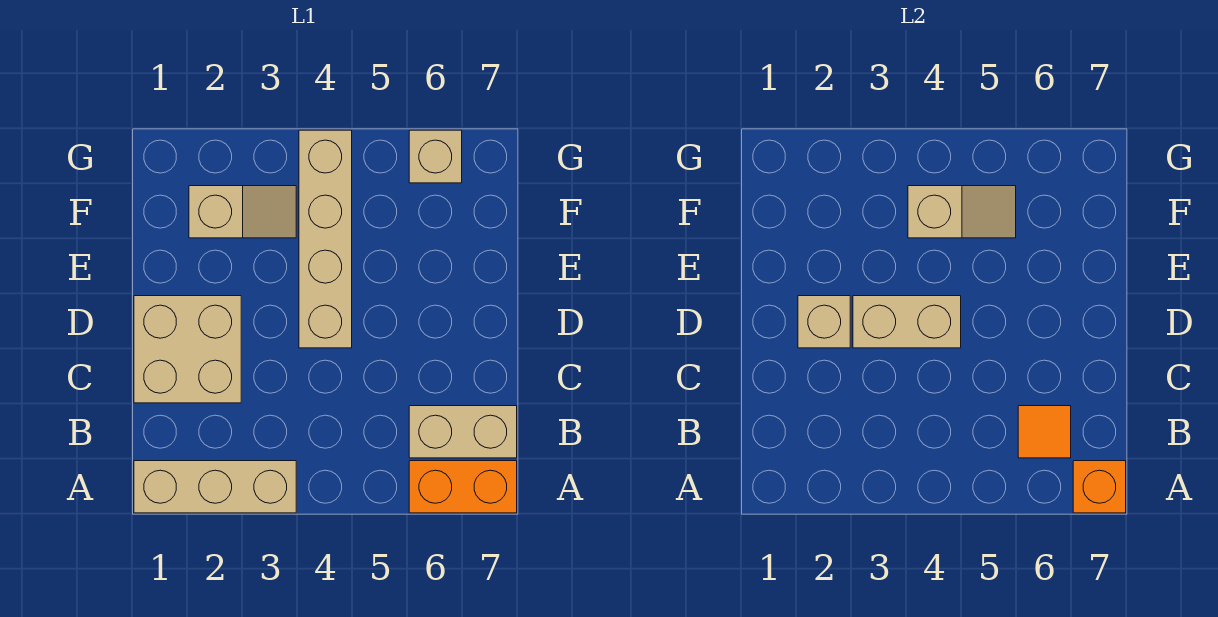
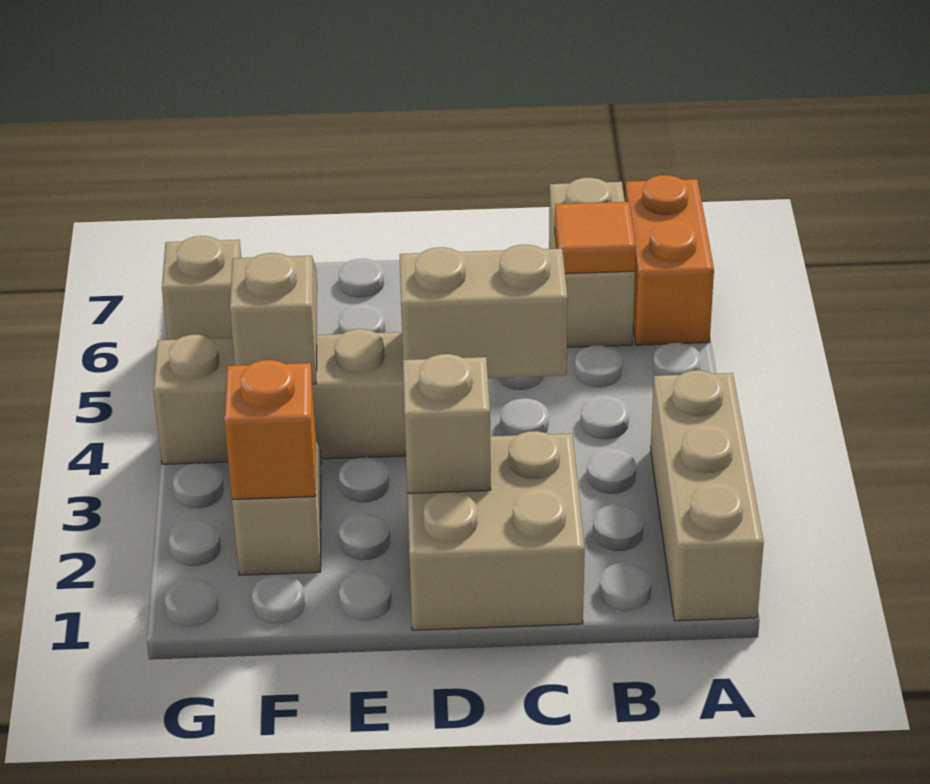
orange brick A7 level 2 -> orange brick F2 level 2
tan brick D3:D4 level 2 -> tan brick C4:D4 level 2

